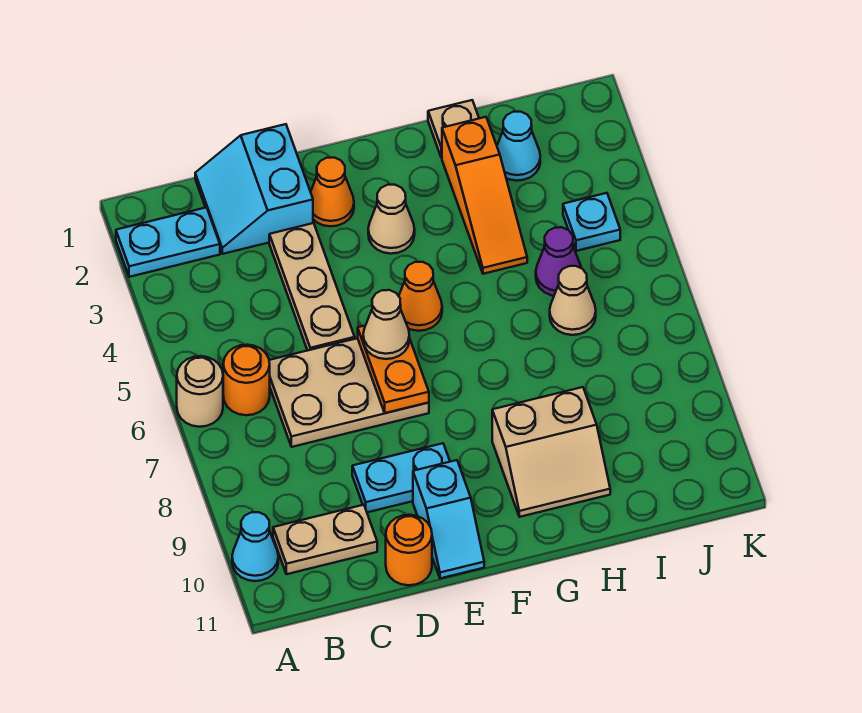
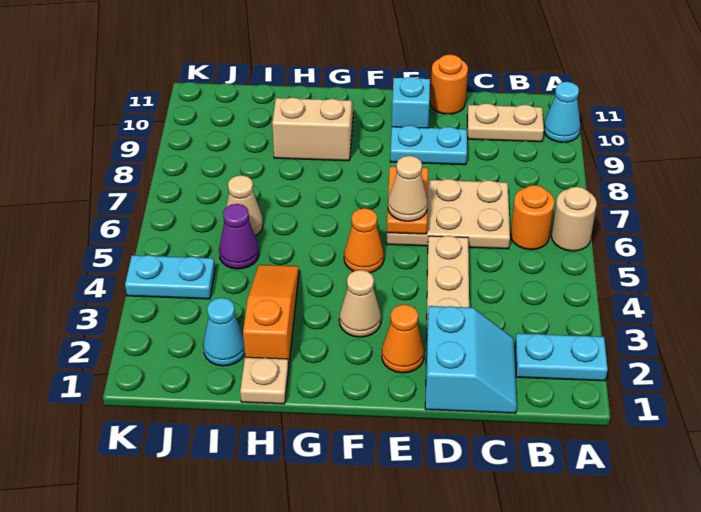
cyan plate J4 level 1 -> cyan plate J4:K4 level 1

